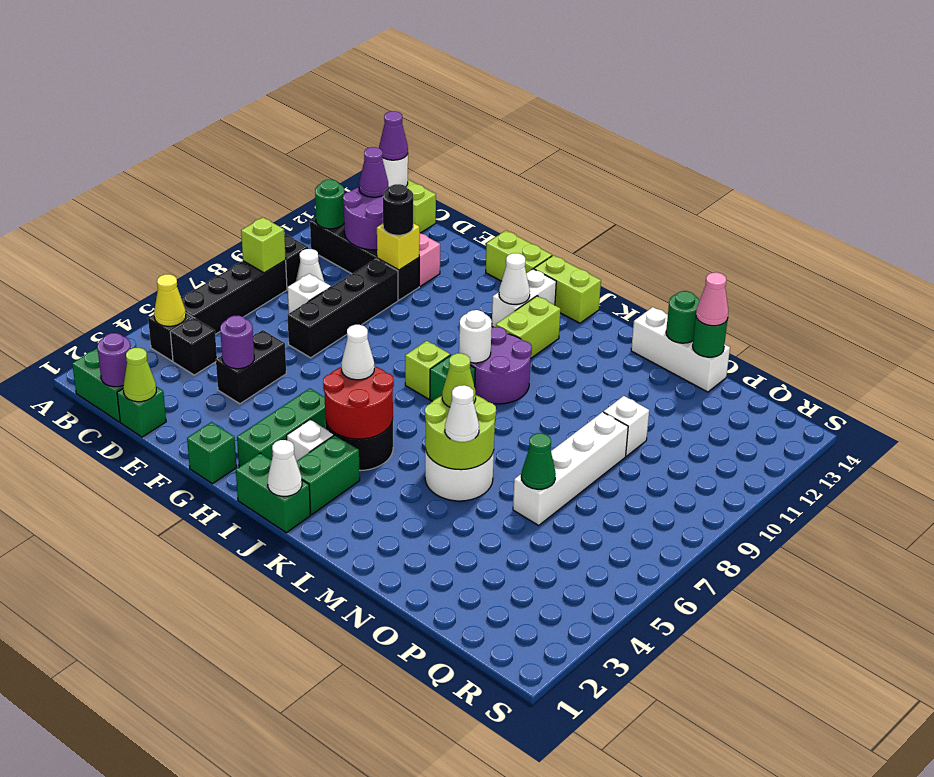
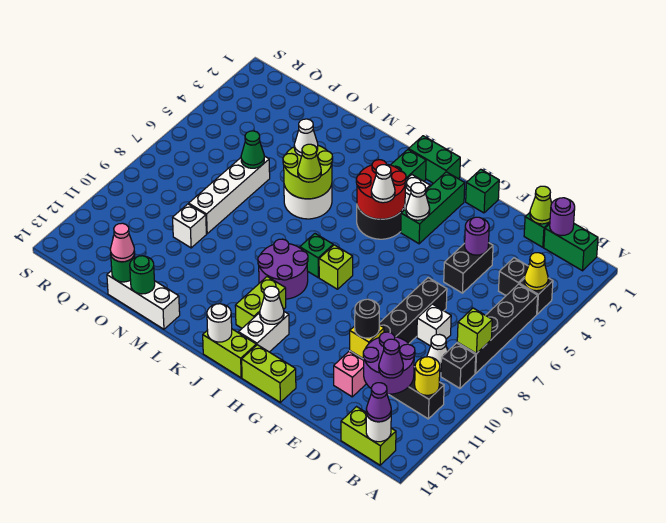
green round brick B11 level 2 -> yellow round brick B11 level 2
white cone J1 level 2 -> white cone H4 level 2
white round brick J9 level 2 -> white round brick J14 level 2

